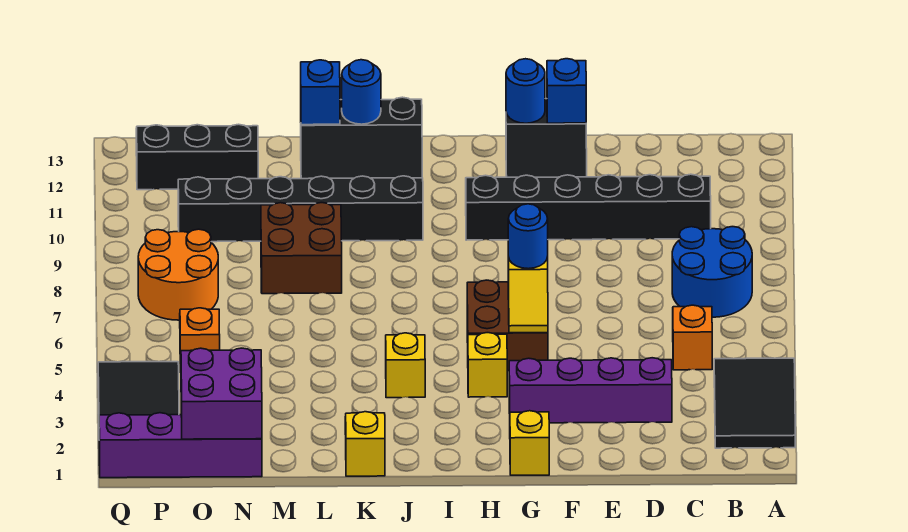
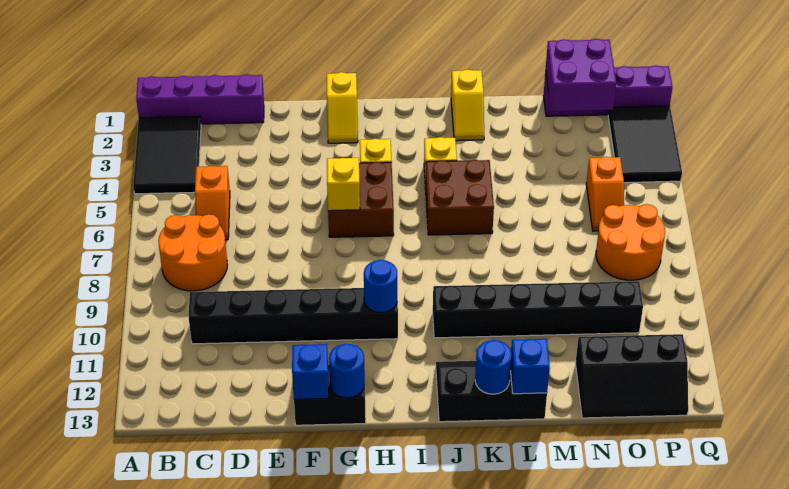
blue round brick B7:C8 level 1 -> orange round brick B7:C8 level 1
purple brick D3:G3 level 1 -> purple brick A1:D1 level 1
blue round brick G6 level 3 -> blue round brick H10 level 2
brown brick L8:M9 level 1 -> brown brick J5:K6 level 1

